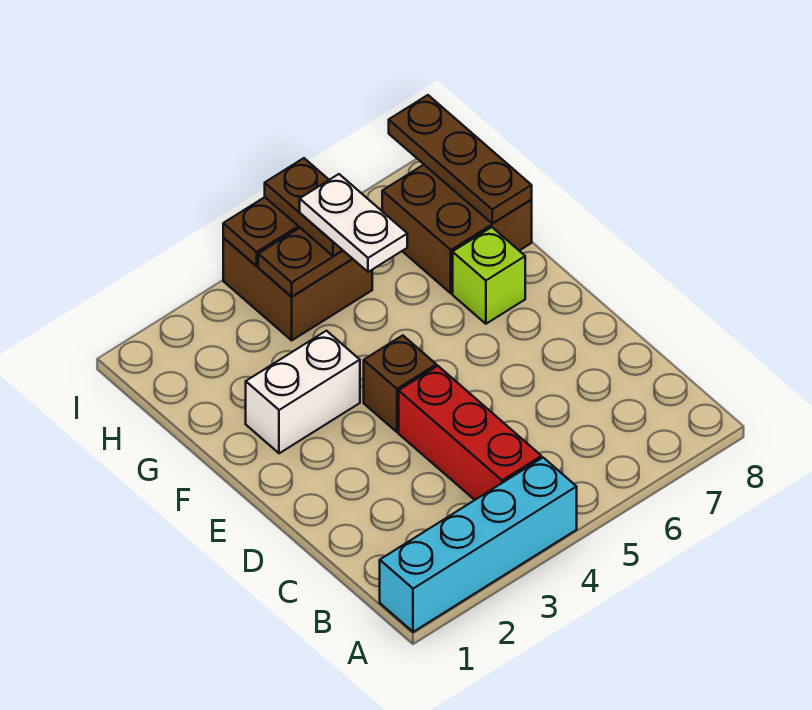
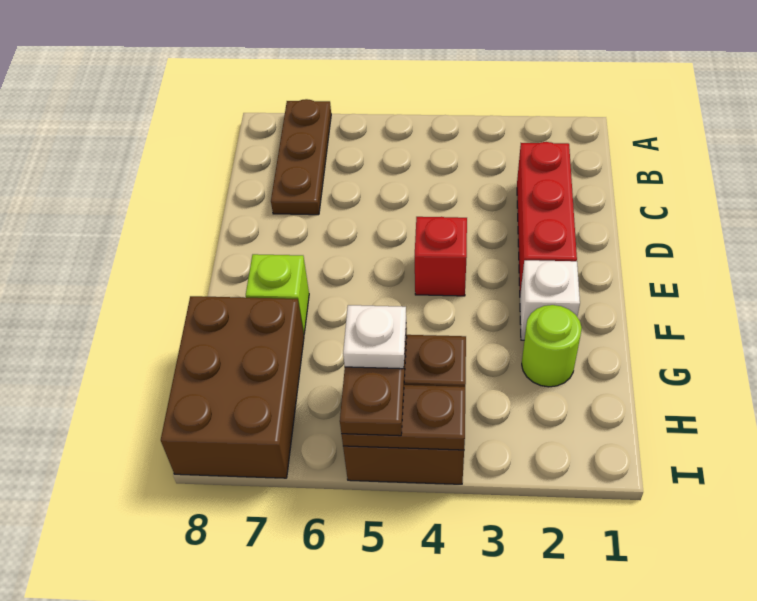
cyan brick A1:A4 level 1 -> none
red brick B4:D4 level 1 -> red brick C2:E2 level 1
brown brick E4 level 1 -> red brick E4 level 1
white brick F2:F3 level 1 -> white brick F2 level 1
none -> lime round brick G2 level 1
white plate G5:H5 level 4 -> white plate H5 level 4
brown brick G7:H8 level 1 -> brown brick G7:I8 level 1
brown plate G8:I8 level 2 -> brown plate A7:C7 level 1

